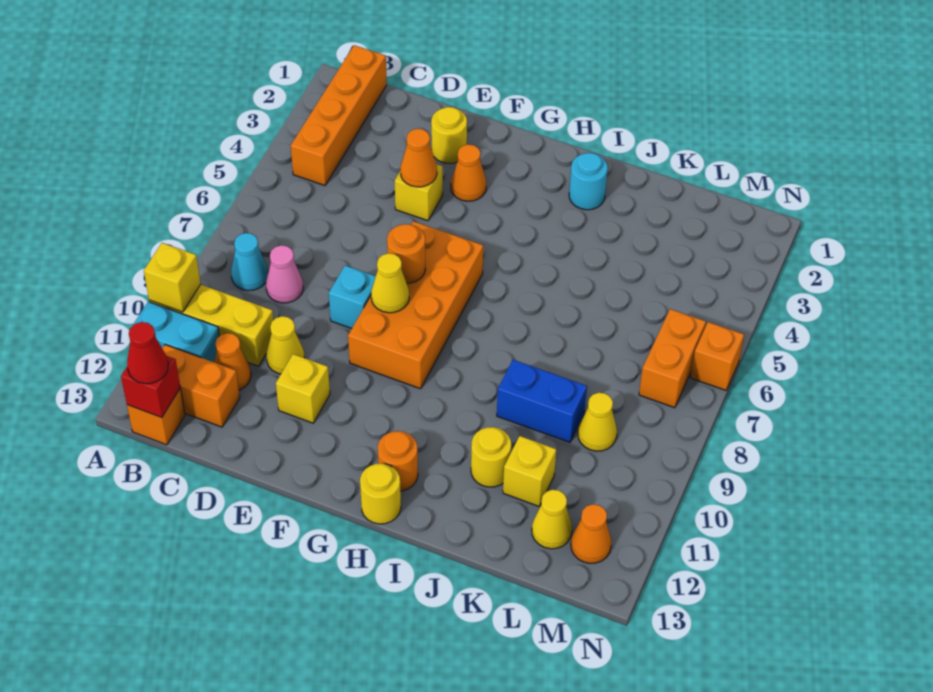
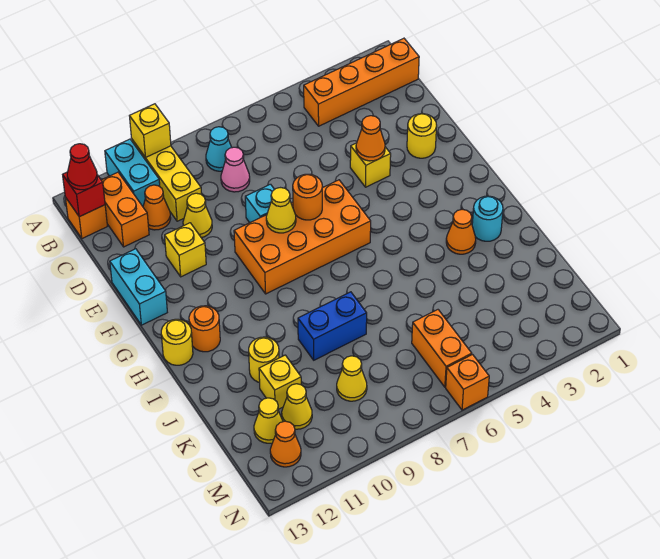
none -> cyan brick E13:F13 level 1
orange cone F3 level 1 -> orange cone I3 level 1
blue brick J9:K9 level 1 -> blue brick J8:J9 level 1
none -> yellow cone L11 level 1
orange brick M6:M7 level 1 -> orange brick L6:M6 level 1

